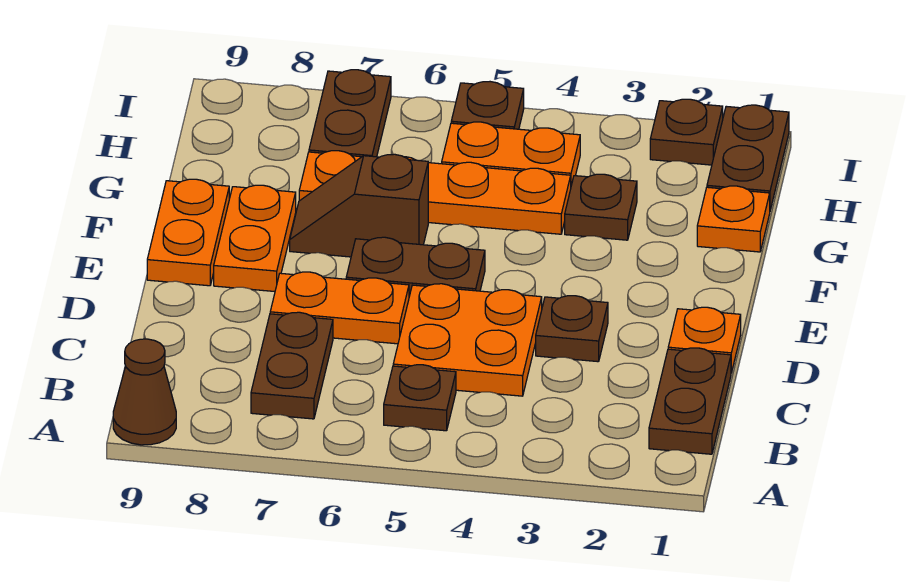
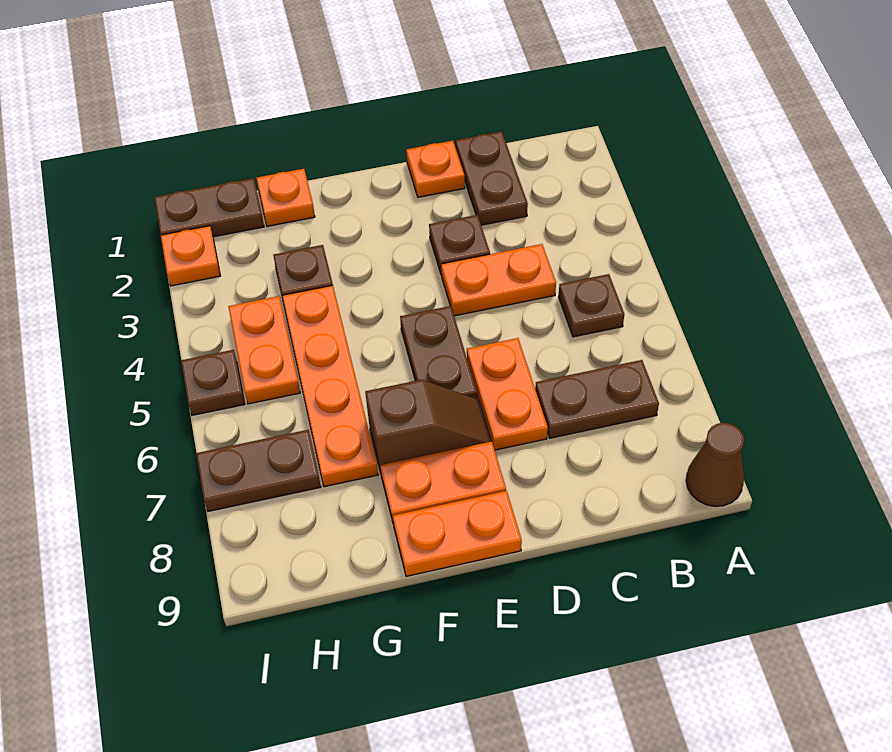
brown plate B1:C1 level 1 -> brown plate C1:C2 level 1
orange plate C4:D5 level 1 -> orange plate C4:D4 level 1
brown slope F6:F7 level 1 top 6 -> brown slope E7:F7 level 1 top F
brown plate I2 level 1 -> orange plate I2 level 1

